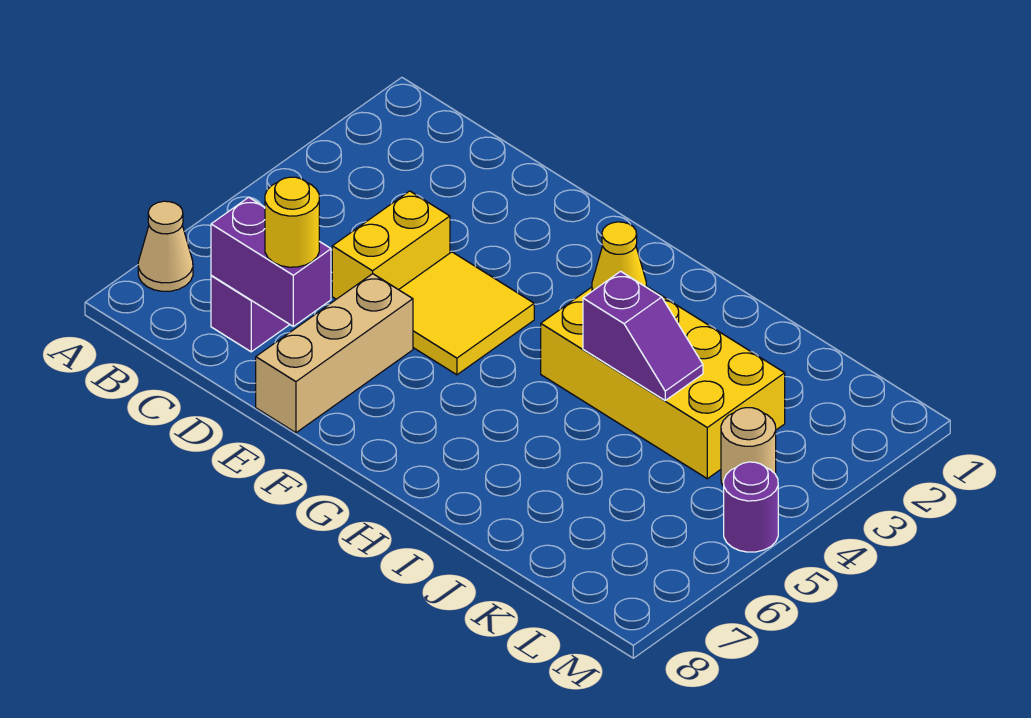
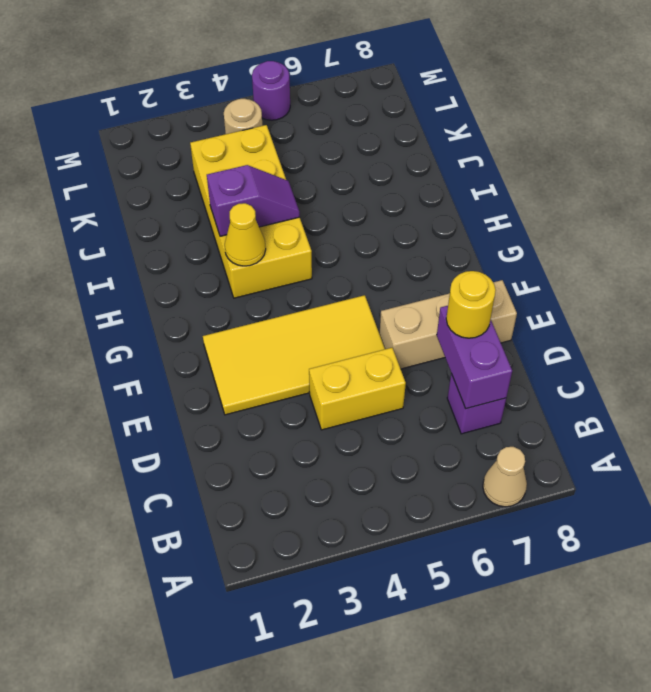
yellow tile E4:F5 level 1 -> yellow tile E2:F5 level 1
purple slope I4:J4 level 2 top I -> purple slope I3:I4 level 2 top 3

